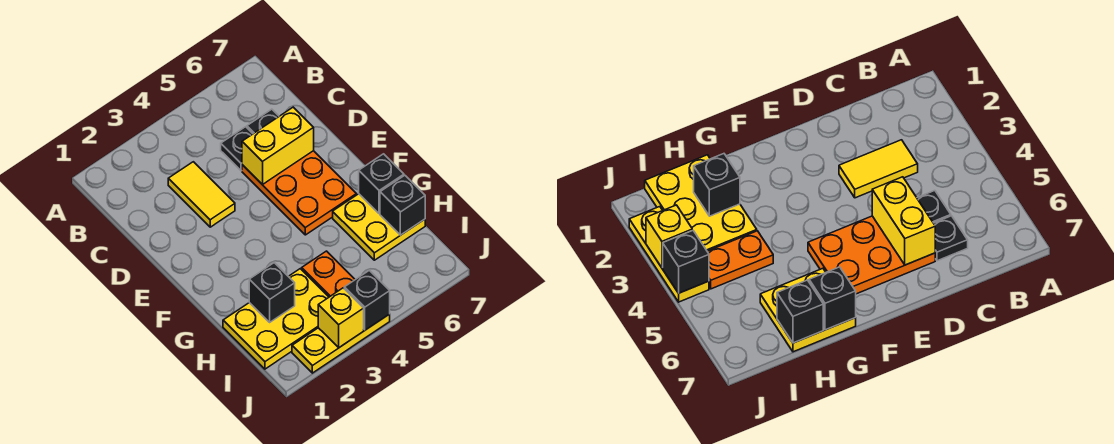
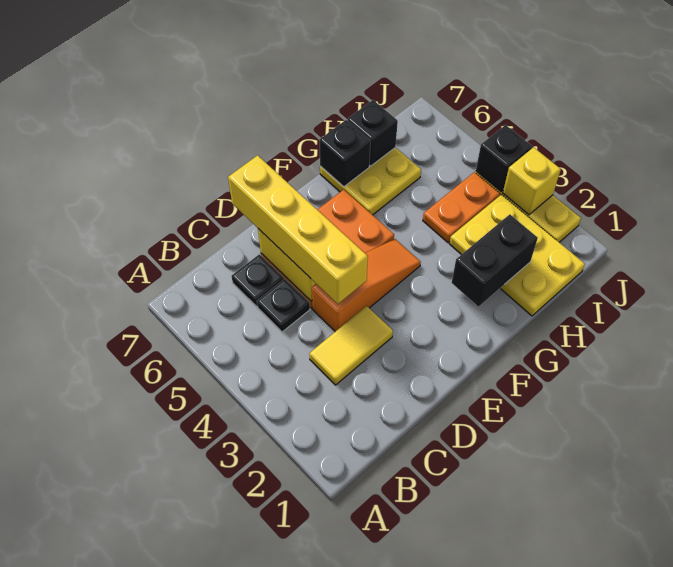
none -> orange slope D4:F4 level 1 top D
none -> yellow brick D4:D7 level 3
black brick H2 level 2 -> black brick G2:H2 level 2

